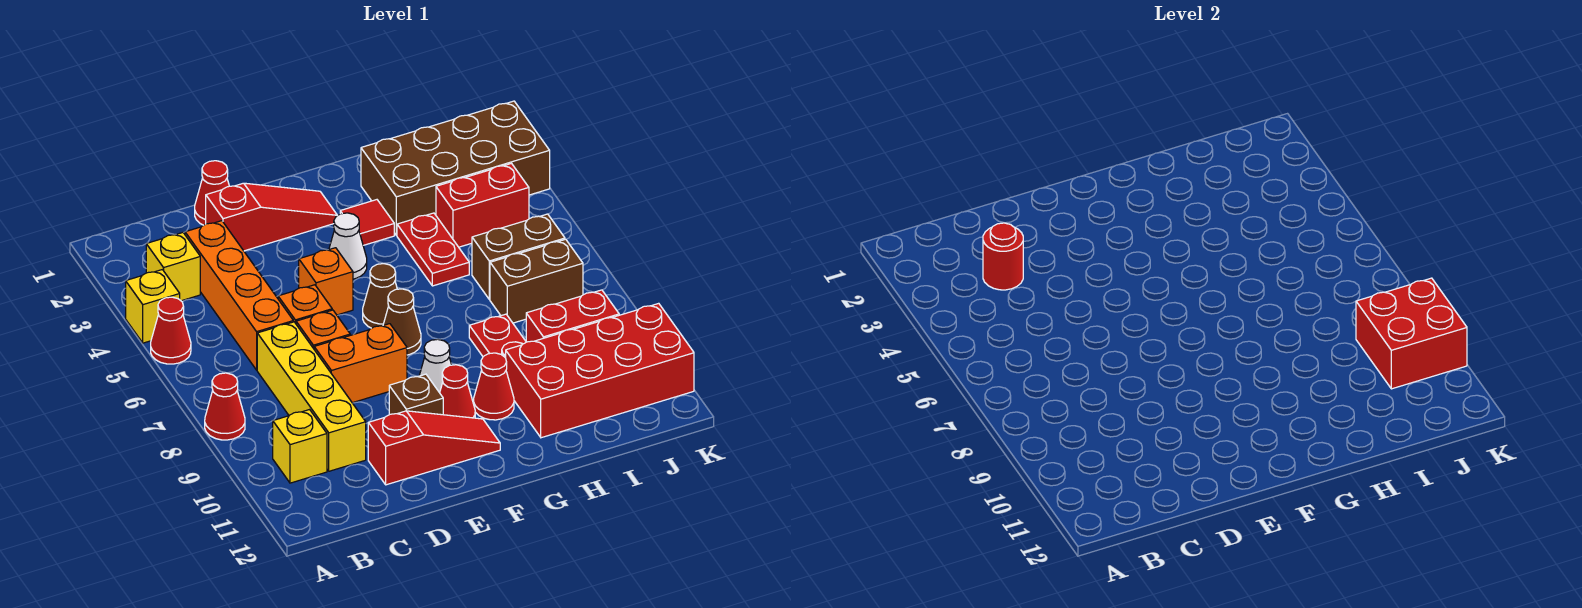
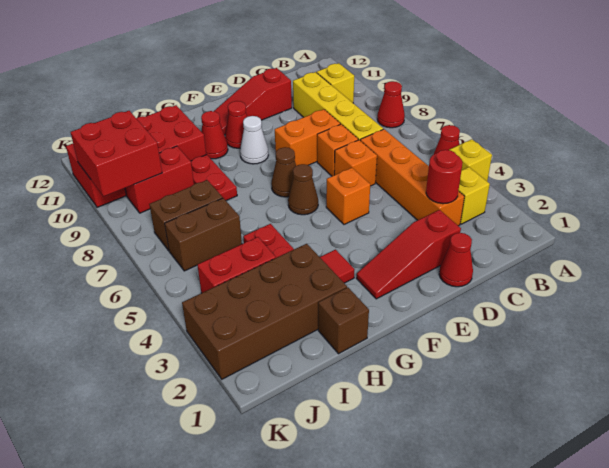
brown brick E10 level 1 -> brown brick H1 level 1
white cone F4 level 1 -> none

